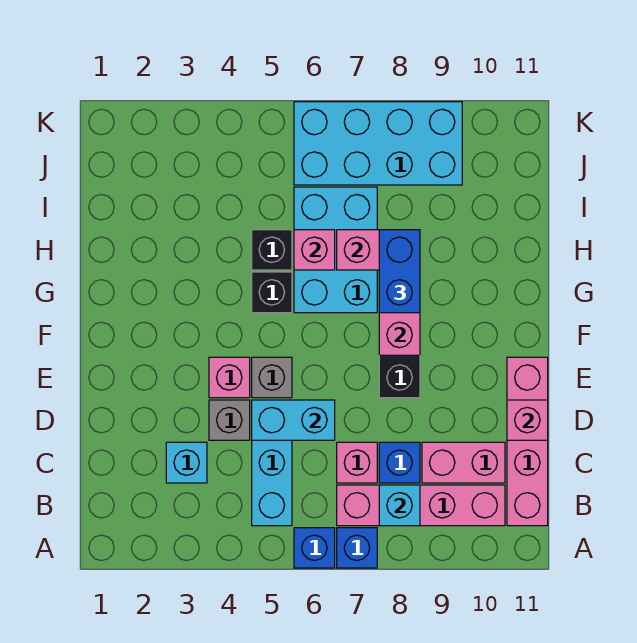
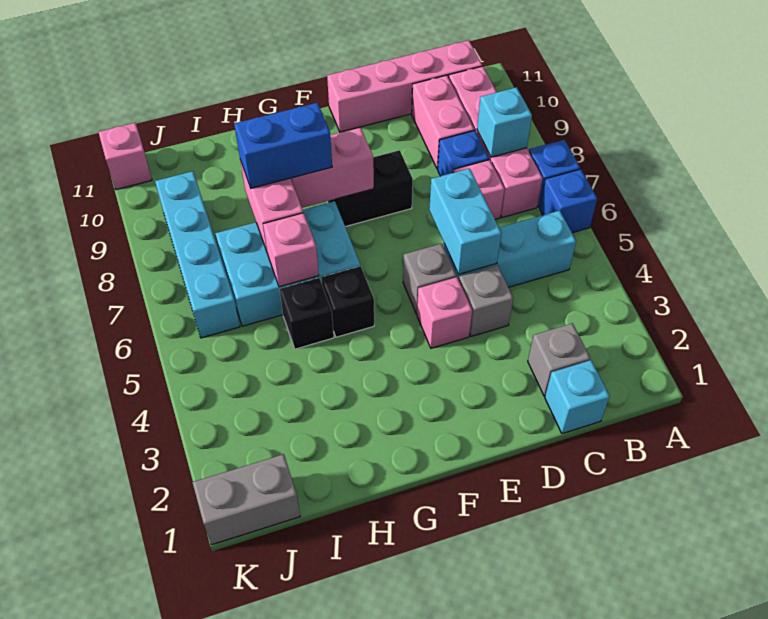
none -> grey brick C2 level 1
cyan brick C3 level 1 -> cyan brick C1 level 1
pink brick D11 level 2 -> pink brick K11 level 1
none -> grey brick J1:K1 level 1
cyan brick J6:K9 level 1 -> cyan brick J6:J9 level 1

